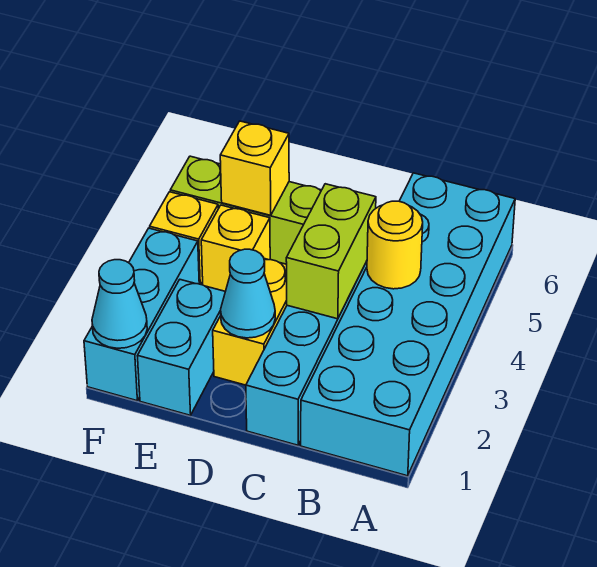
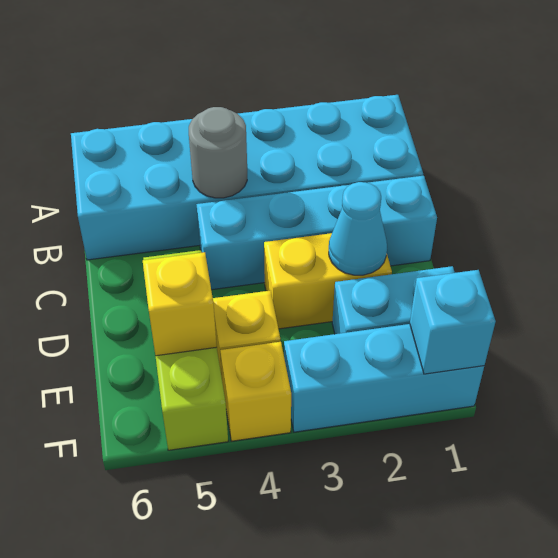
yellow round brick B4 level 2 -> grey round brick B4 level 2
lime brick C3:C4 level 2 -> none
cyan cone F1 level 2 -> cyan brick F1 level 2

